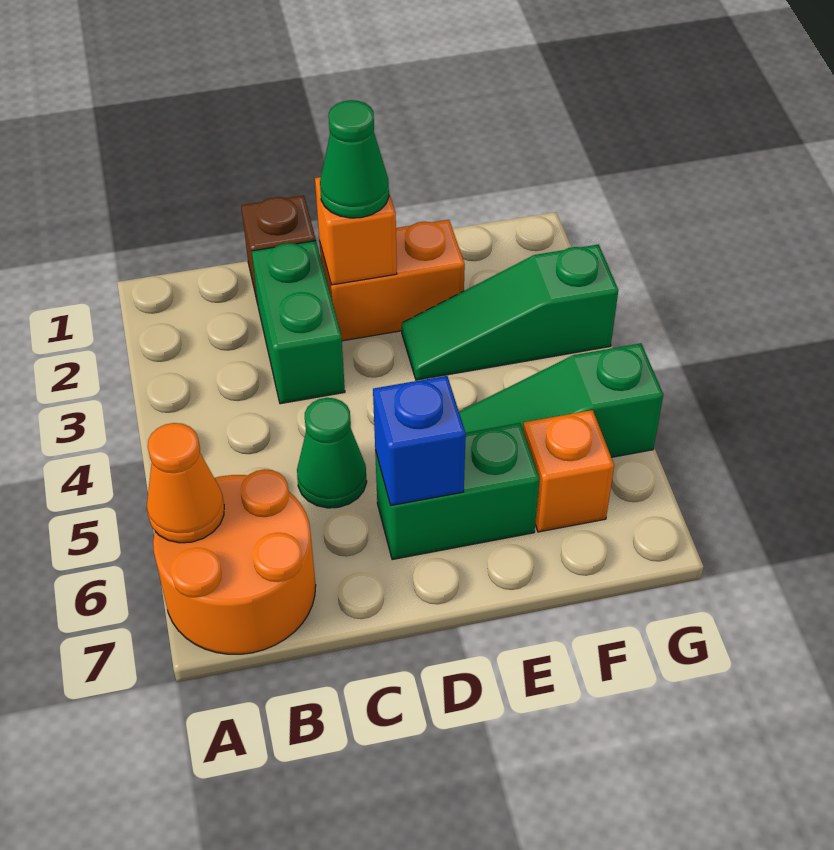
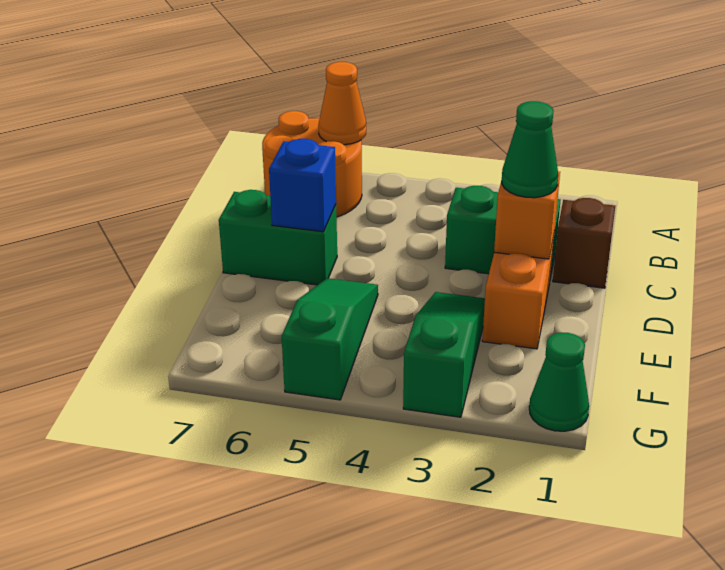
green cone C5 level 1 -> green cone G1 level 1
green brick D6:E6 level 1 -> green brick D6:D7 level 1
orange brick F6 level 1 -> none

